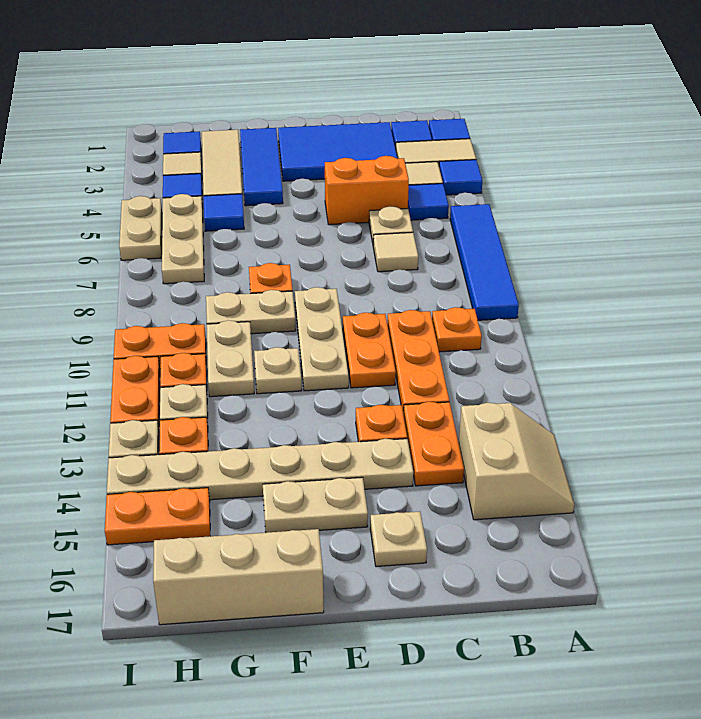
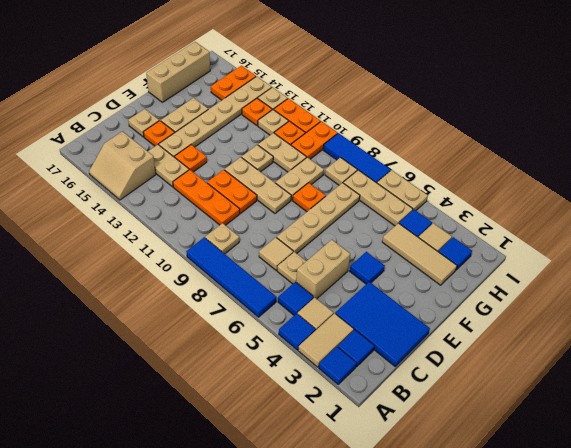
none -> tan plate B9 level 1
orange plate B10 level 1 -> orange plate D15 level 1
blue tile C2:E3 level 1 -> blue tile C1:D3 level 1
orange brick C5:D5 level 1 -> tan brick C5:D5 level 1
orange plate C13:C14 level 1 -> tan plate C13:C14 level 1
none -> tan plate D7:G7 level 1
blue tile F2:F4 level 1 -> blue tile I7:I9 level 1
blue tile G5 level 1 -> blue tile E4 level 1
none -> tan plate H8 level 1

